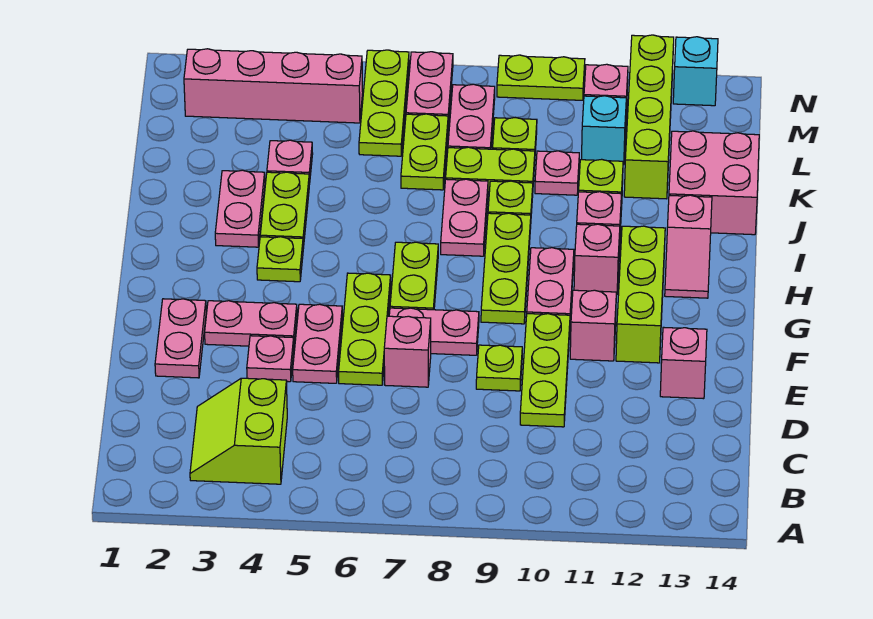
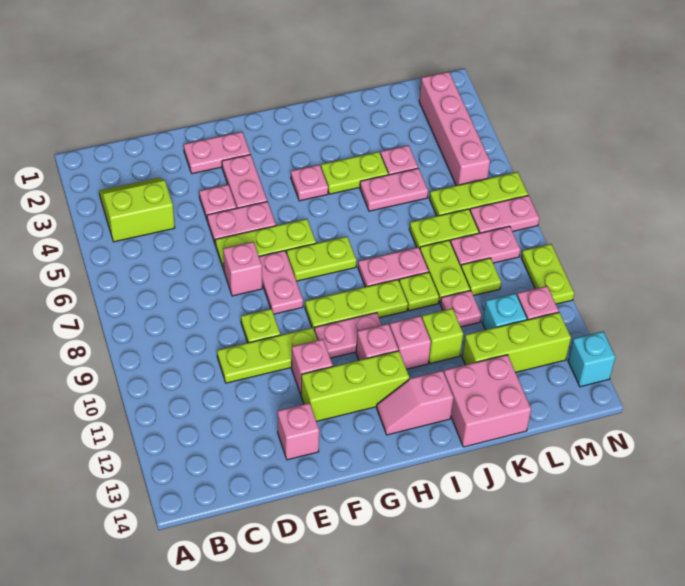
lime plate H4 level 1 -> pink plate H4 level 1
pink plate I3:J3 level 1 -> pink plate J5:K5 level 1
lime brick K12:N12 level 1 -> lime brick K12:M12 level 1

